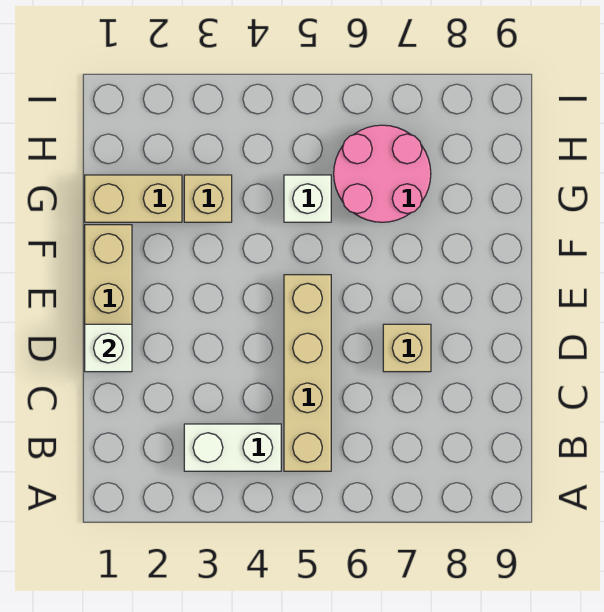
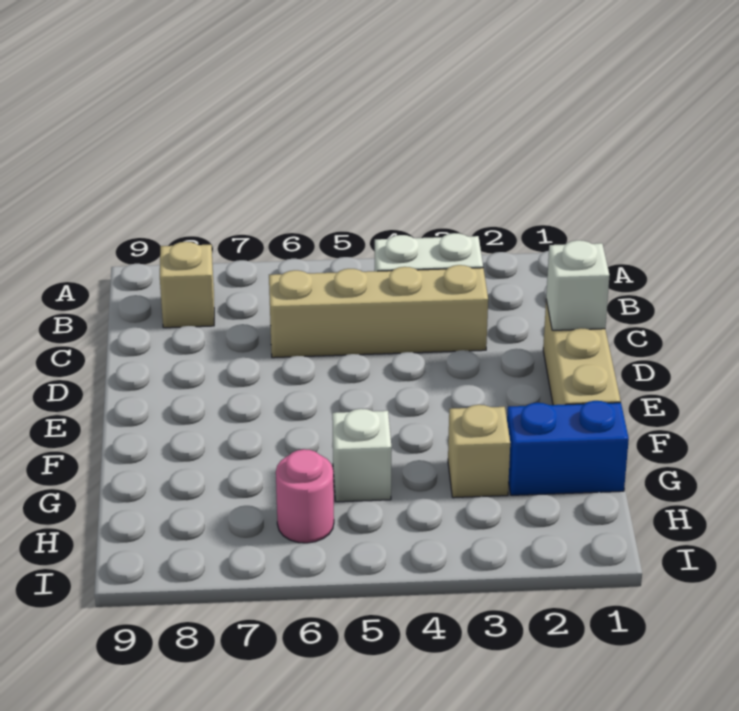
tan brick B5:E5 level 1 -> tan brick C3:C6 level 1
tan brick D7 level 1 -> tan brick B8 level 1
tan brick G1:G2 level 1 -> blue brick G1:G2 level 1
pink round brick G6:H7 level 1 -> pink round brick H6 level 1

